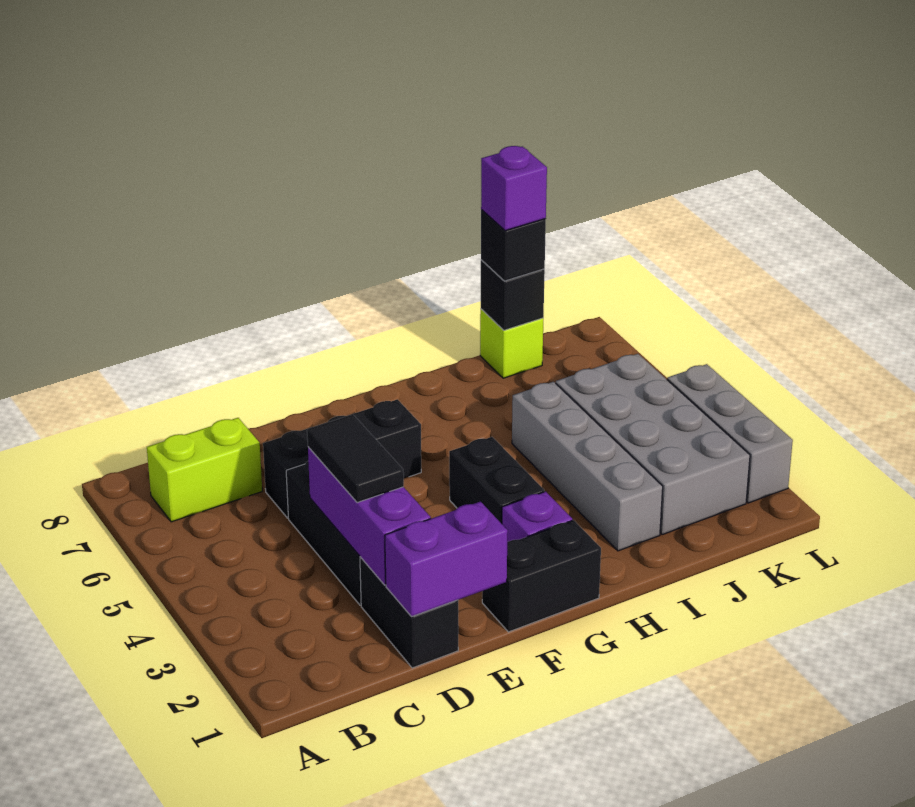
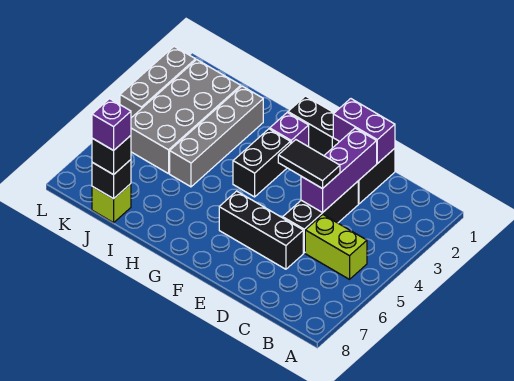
lime brick B7:C7 level 1 -> lime brick B5:C5 level 1
black tile D3:D4 level 3 -> black tile D4:E4 level 3

